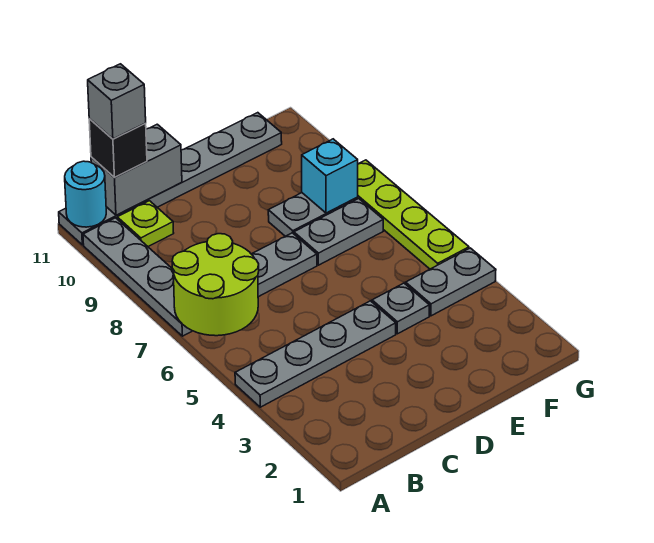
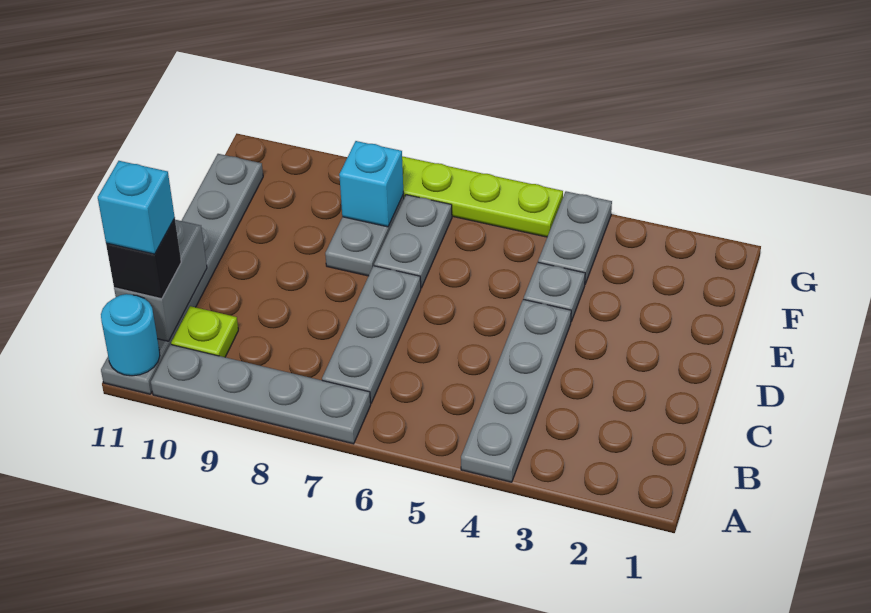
lime round brick A6:B7 level 2 -> none
grey brick B11 level 4 -> cyan brick B11 level 4

